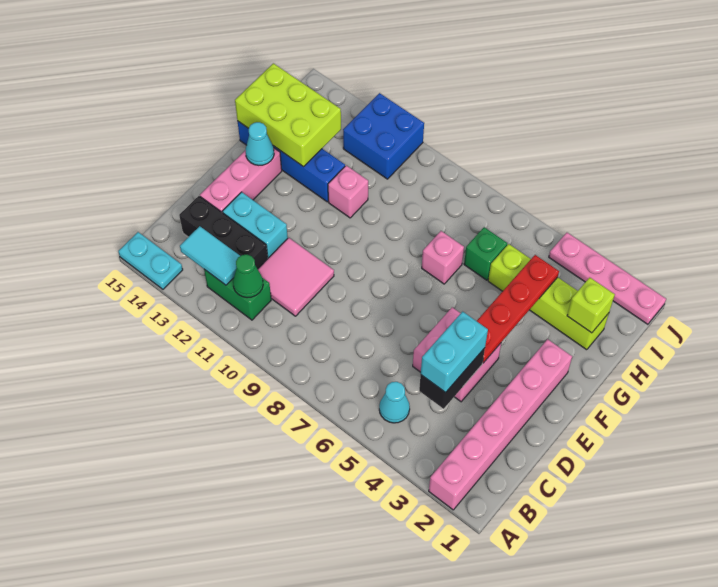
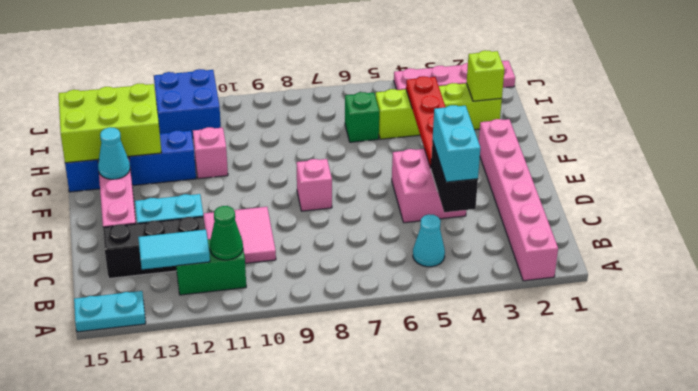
pink brick G7 level 1 -> pink brick E8 level 1

